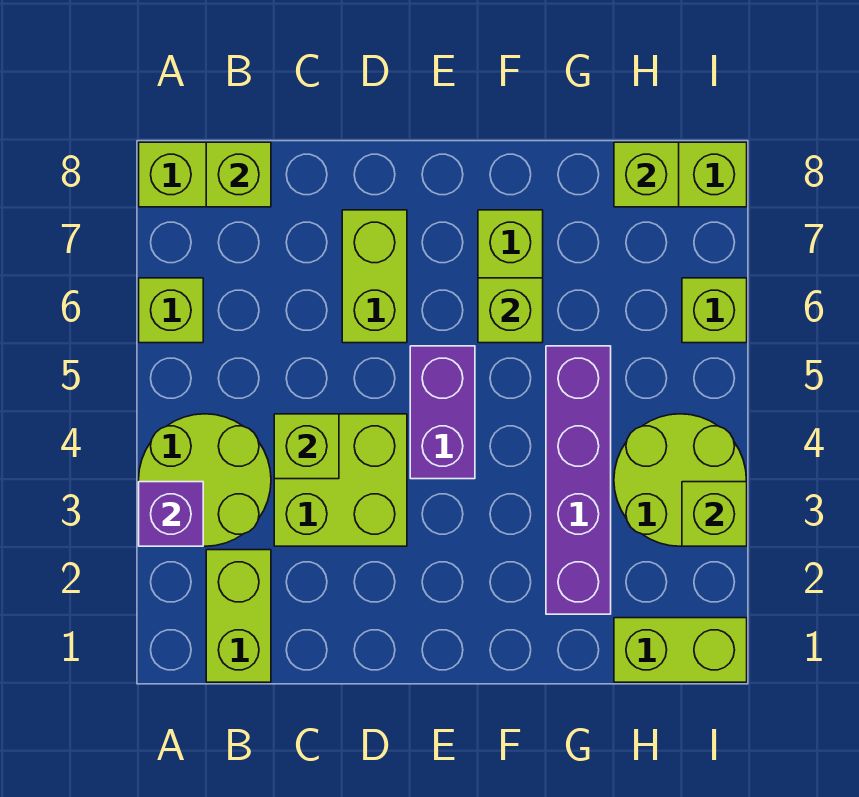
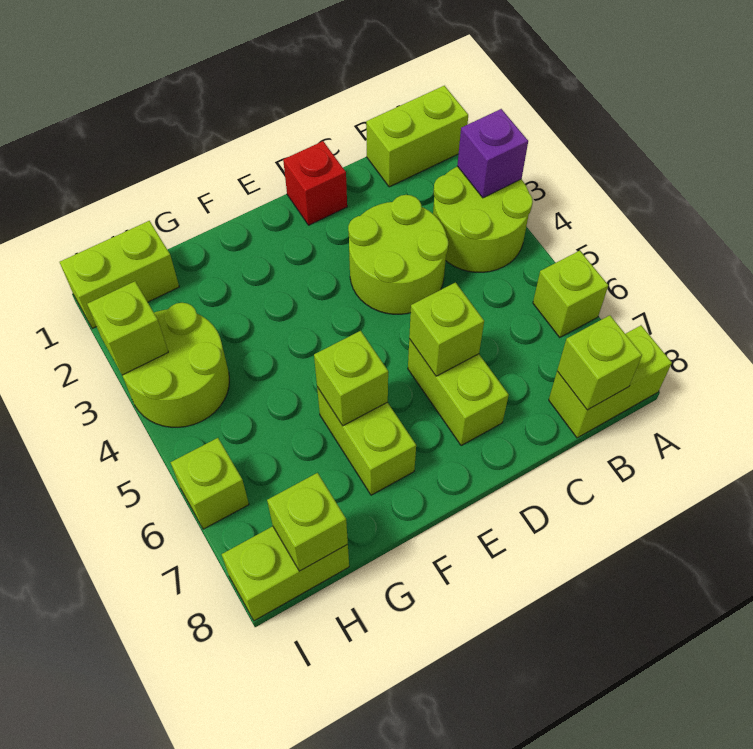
lime brick B1:B2 level 1 -> lime brick A1:B1 level 1
lime brick C3:D4 level 1 -> lime round brick C3:D4 level 1
lime brick C4 level 2 -> lime brick D6 level 2
none -> red brick D1 level 1
purple brick E4:E5 level 1 -> none
purple brick G2:G5 level 1 -> none

